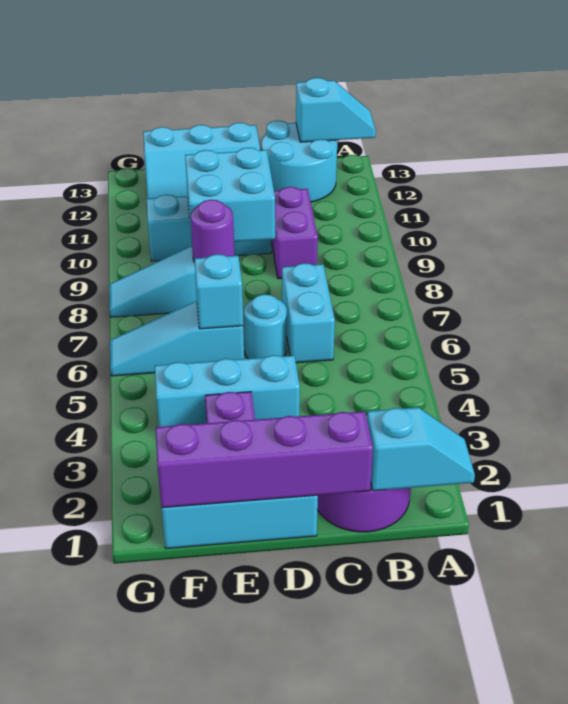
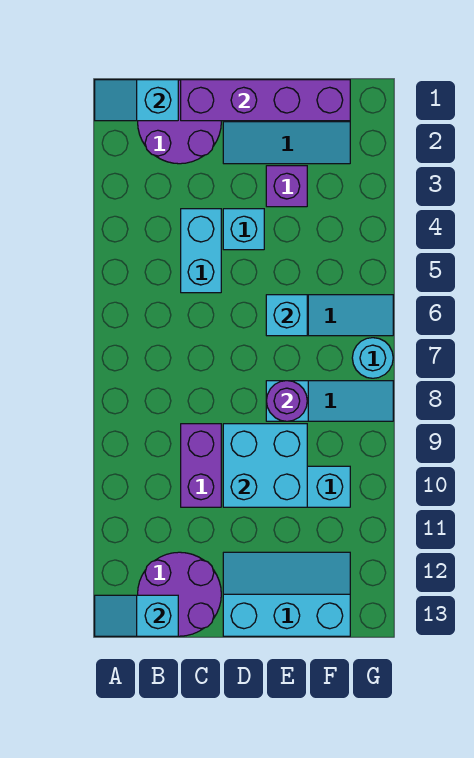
cyan round brick B12:C13 level 1 -> purple round brick B12:C13 level 1
cyan brick C6:C7 level 1 -> cyan brick C4:C5 level 1
cyan brick D4:F4 level 1 -> cyan brick D4 level 1
cyan round brick D6 level 1 -> cyan round brick G7 level 1

